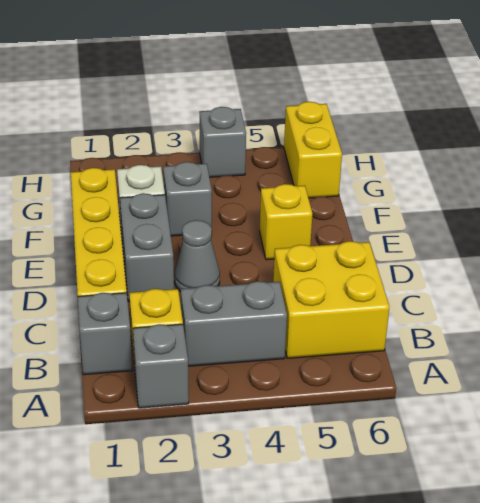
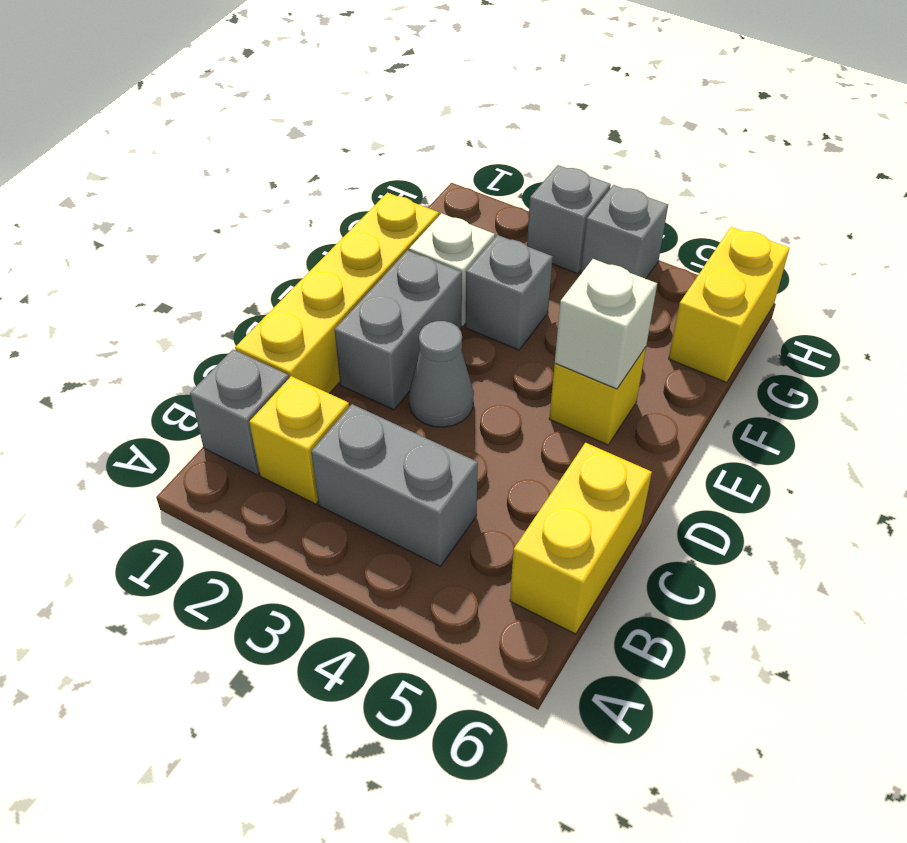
grey brick A2 level 1 -> grey brick H3 level 1
yellow brick B5:C6 level 1 -> yellow brick B6:C6 level 1
none -> white brick E5 level 2

